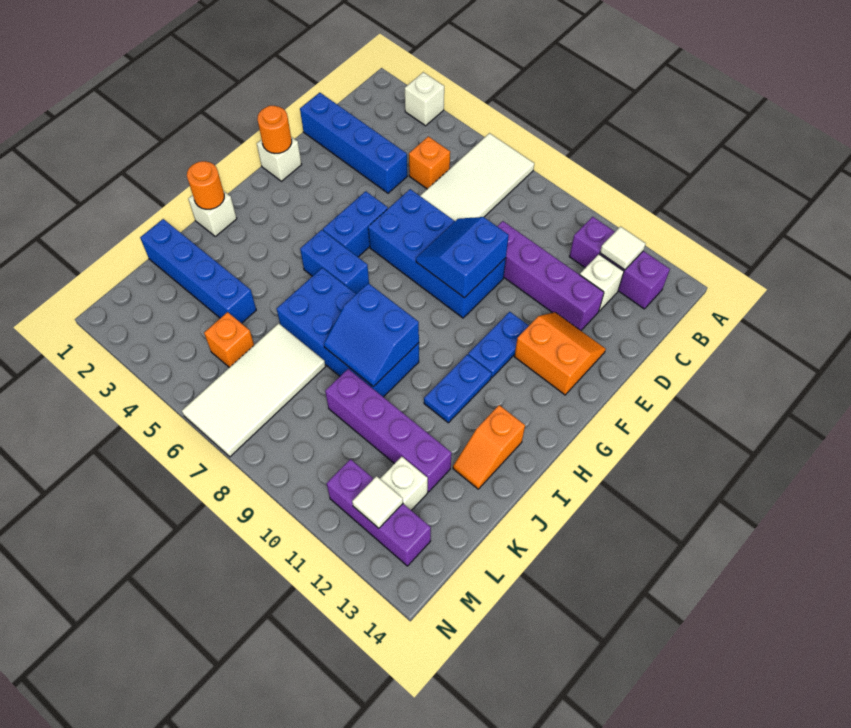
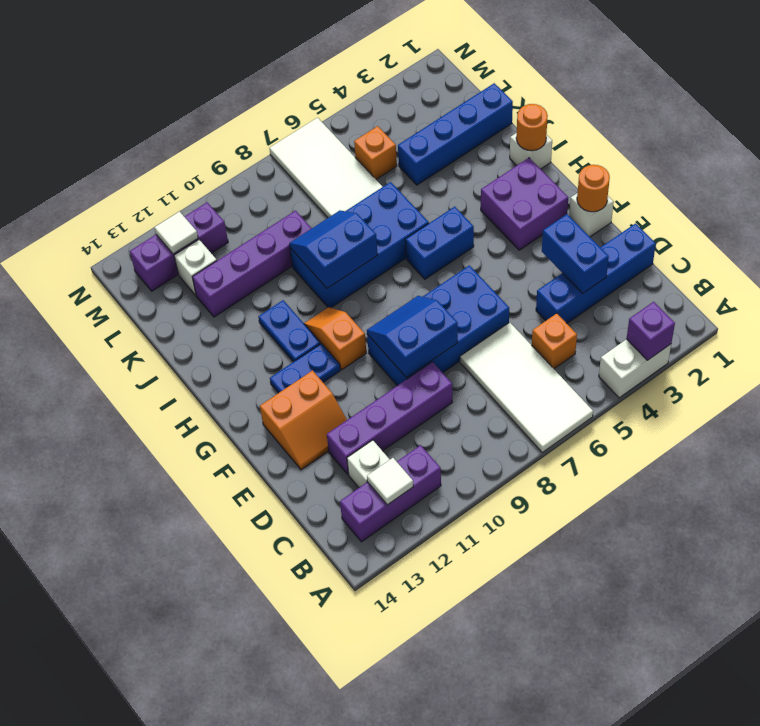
white brick A3 level 1 -> white brick A3:A4 level 1
none -> purple brick A3 level 2
blue slope E8:F9 level 2 top 9 -> blue slope E8:F9 level 2 top E
blue brick F5:G5 level 1 -> blue brick D3:E3 level 2
blue plate F11:G11 level 1 -> blue plate G11:G12 level 1
none -> purple brick G2:H3 level 1
orange slope I13:J13 level 1 top I -> orange slope G10:H10 level 1 top G

